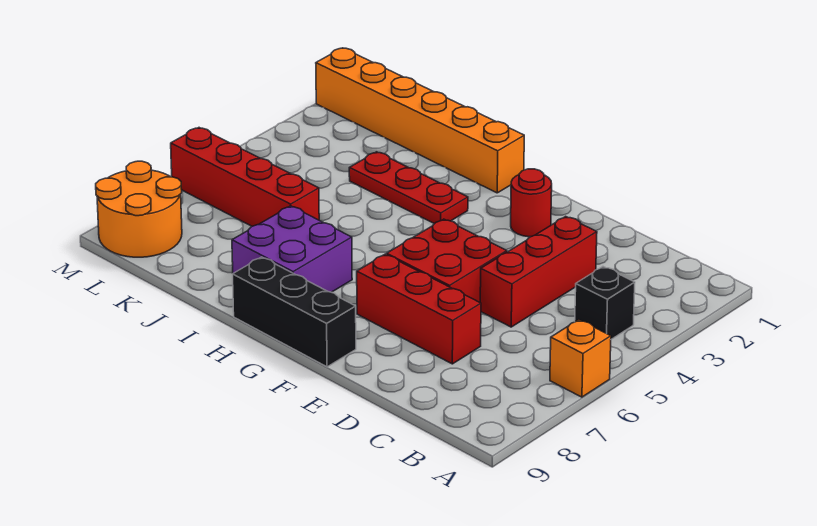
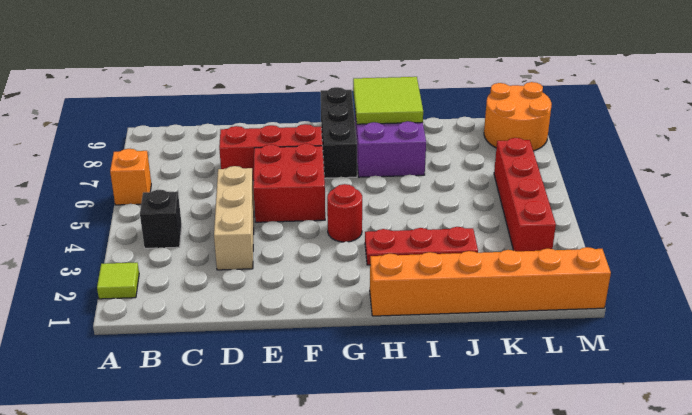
none -> lime tile A2 level 1
red brick D3:D5 level 1 -> tan brick D3:D5 level 1
red round brick F2 level 1 -> red round brick G4 level 1
black brick F9:H9 level 1 -> black brick G7:G9 level 1
none -> lime tile H8:I9 level 2
red brick J6:M6 level 1 -> red brick L3:L6 level 1

